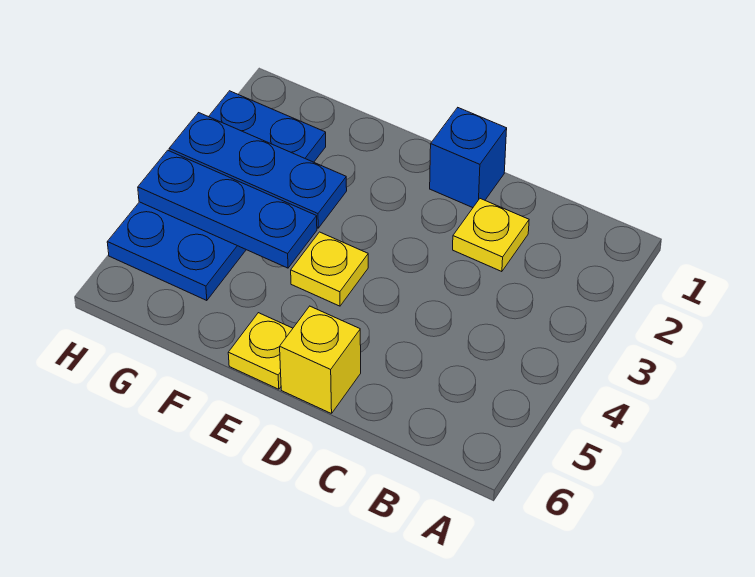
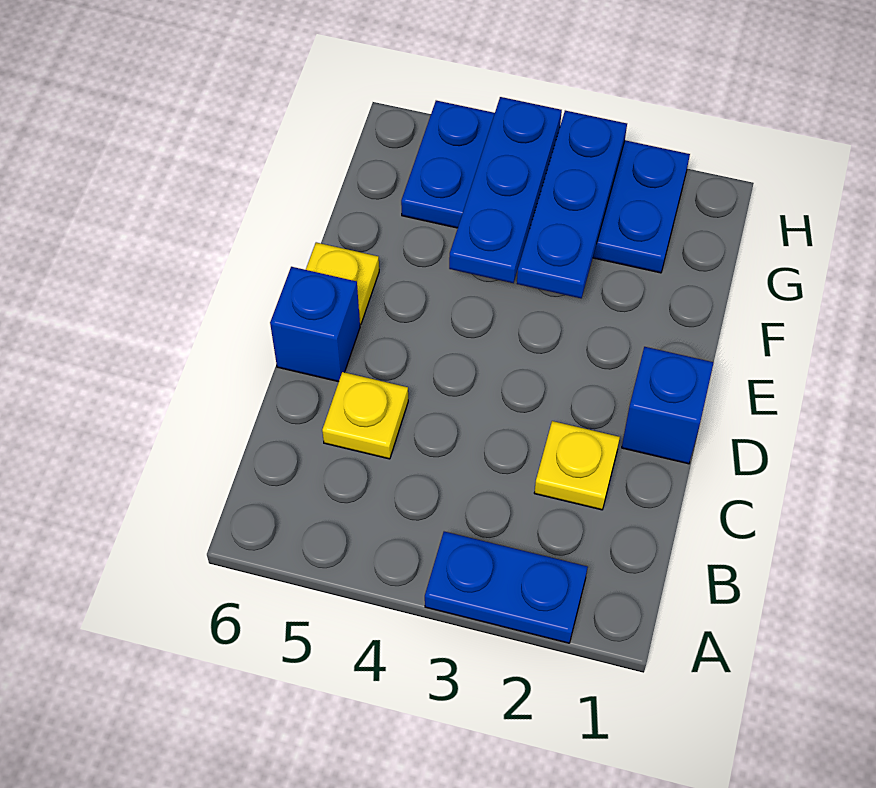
none -> blue plate A2:A3 level 1
yellow brick D6 level 1 -> blue brick D6 level 1
yellow plate E4 level 1 -> yellow plate C5 level 1

